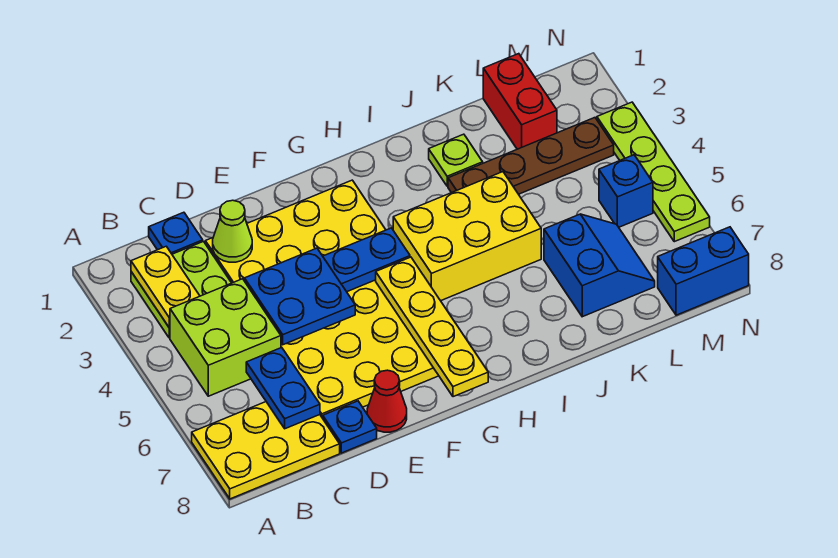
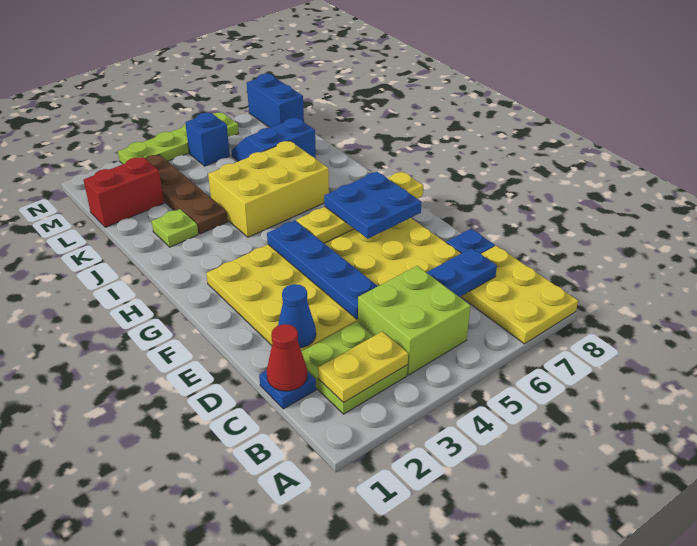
lime cone D2 level 2 -> blue cone D2 level 2
blue plate D4:E5 level 3 -> blue plate F6:G7 level 3
red cone E8 level 1 -> red cone C1 level 2
yellow brick H4:J5 level 1 -> yellow brick I4:J6 level 1

